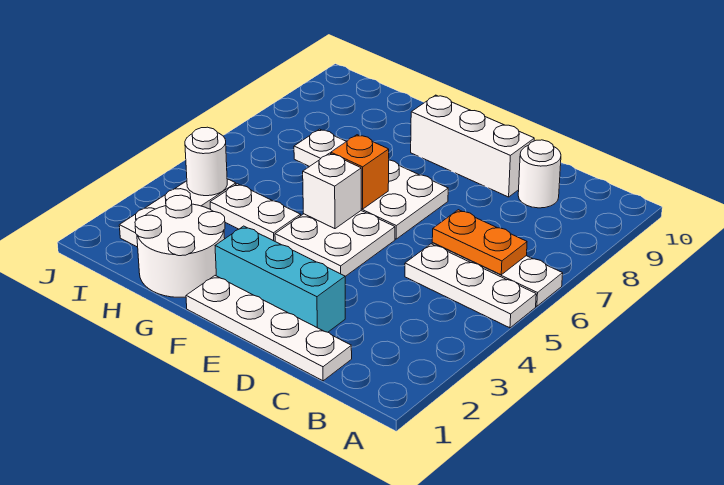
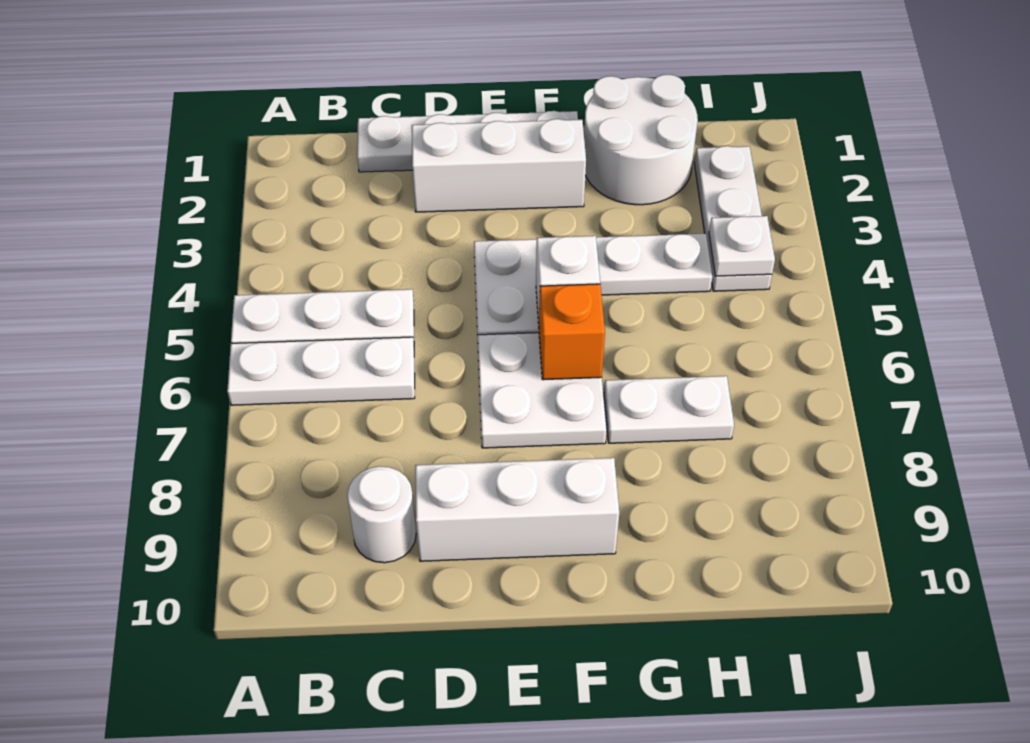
orange plate B6:C6 level 2 -> none
cyan brick D2:F2 level 1 -> white brick D2:F2 level 1
white round brick I4 level 2 -> white plate I4 level 2

